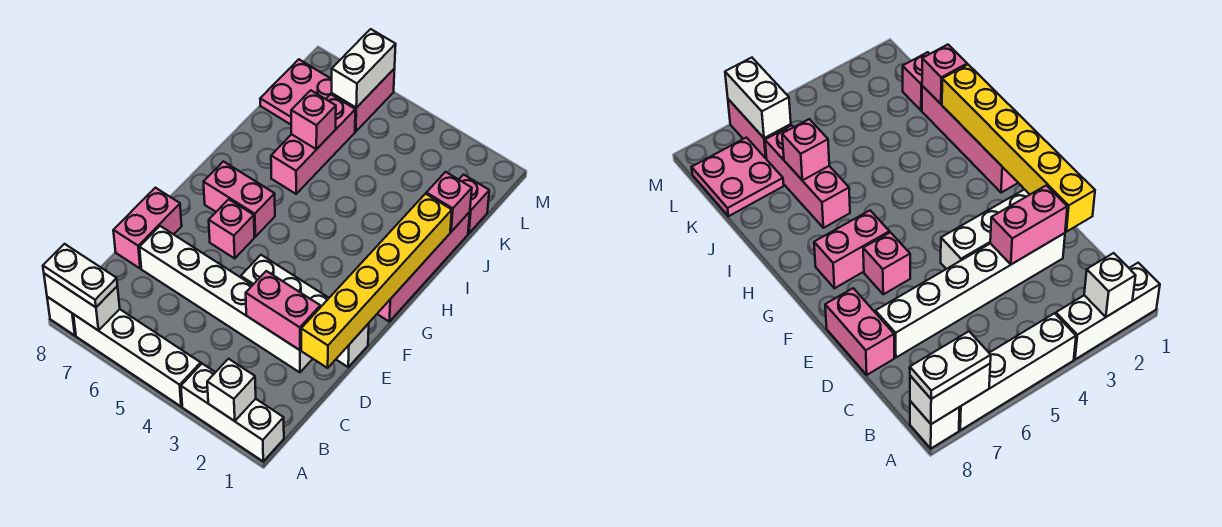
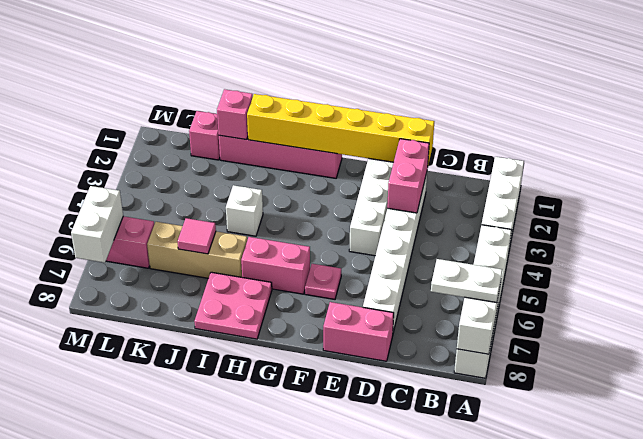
white brick A2 level 2 -> white brick I4 level 1
white plate A7:A8 level 3 -> white plate A7:B7 level 3
pink brick F6 level 1 -> pink plate F6 level 1
pink brick G6:G7 level 1 -> pink brick G6:H6 level 1
pink brick I6:K6 level 1 -> tan brick I6:K6 level 1
pink brick J6 level 2 -> pink tile J6 level 2
pink plate K7:L8 level 1 -> pink plate H7:I8 level 1
white brick L6:M6 level 2 -> white brick M6:M7 level 2

